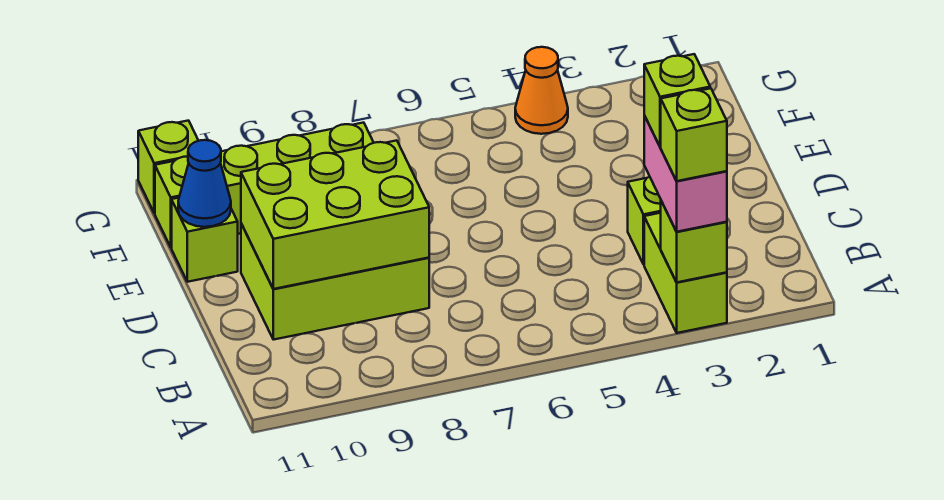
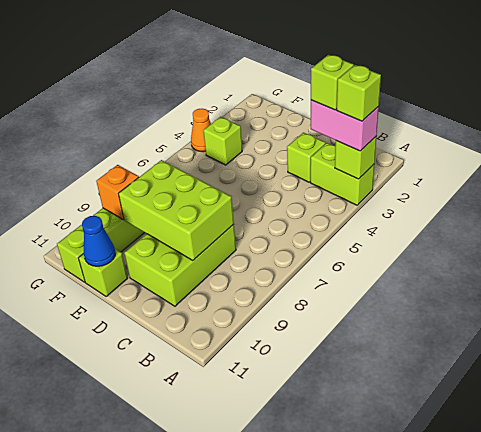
lime brick C8:D10 level 2 -> lime brick C8:E9 level 2
none -> orange brick F9 level 2
lime brick G11 level 1 -> lime brick F4 level 1

